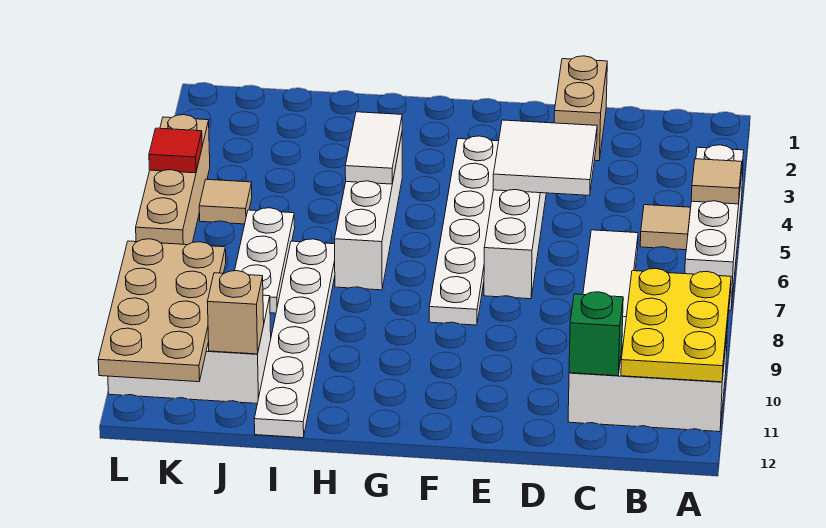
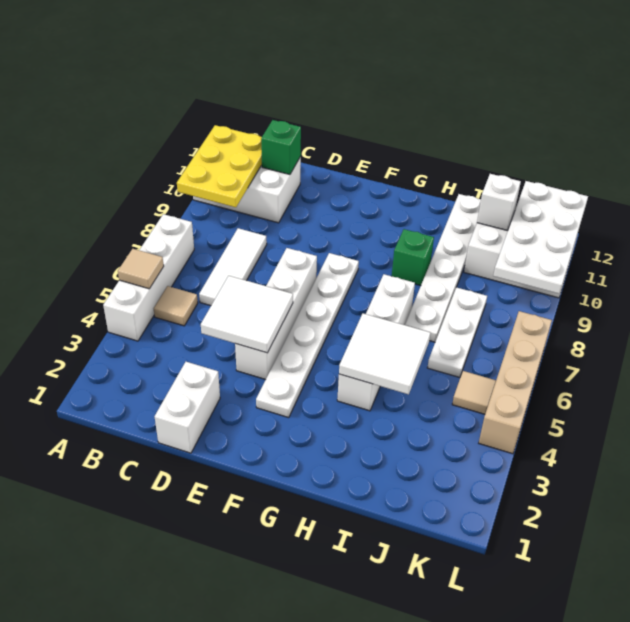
tan brick D1:D2 level 1 -> white brick D1:D2 level 1
white tile H4:H5 level 2 -> white tile H4:I5 level 2
none -> green brick H9 level 1
tan brick J11 level 2 -> white brick J11 level 2
tan plate K9:L12 level 2 -> white plate K9:L12 level 2
red tile L5 level 2 -> none

